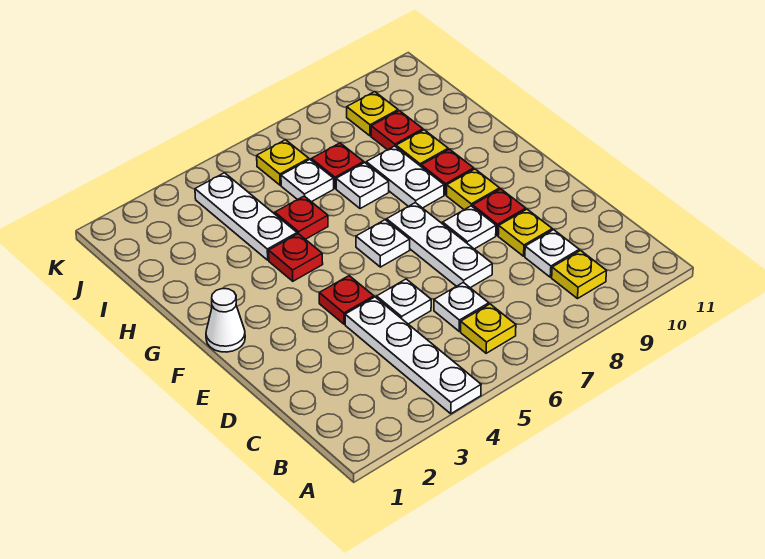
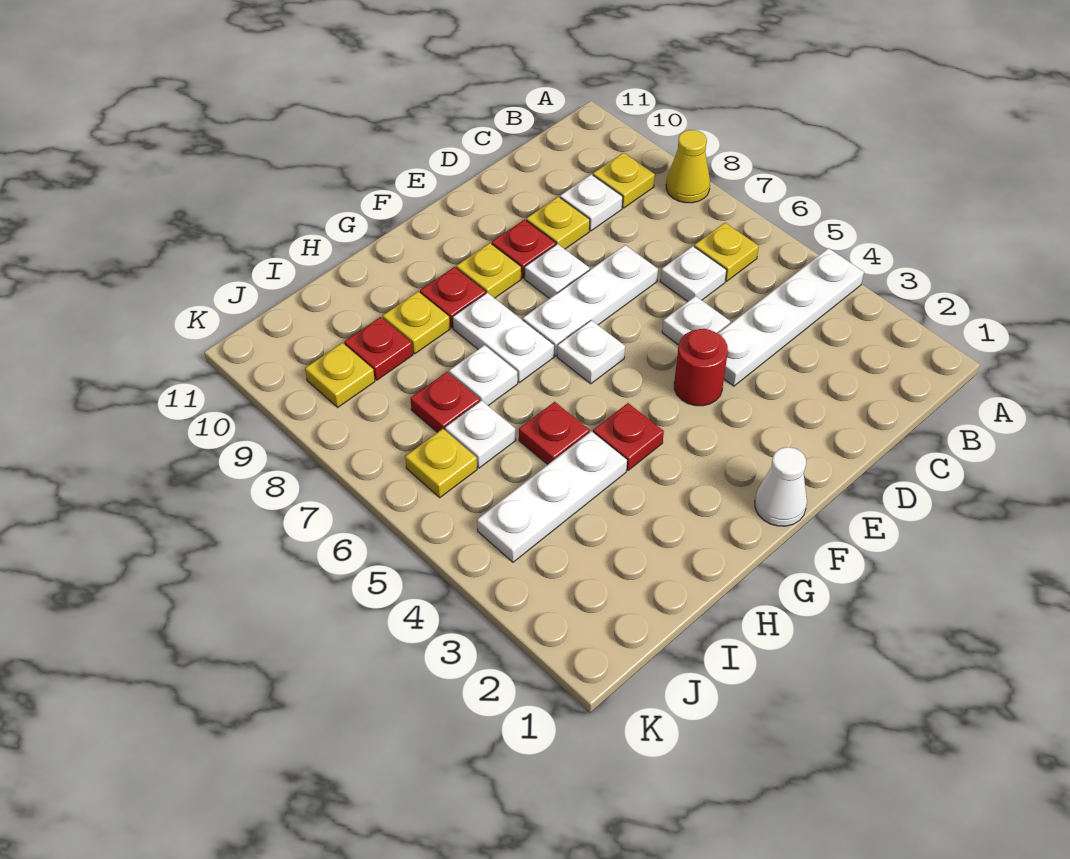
none -> yellow cone A8 level 1
red plate E4 level 1 -> red round brick E4 level 1
white plate G8:H8 level 1 -> white plate G7:G8 level 1

